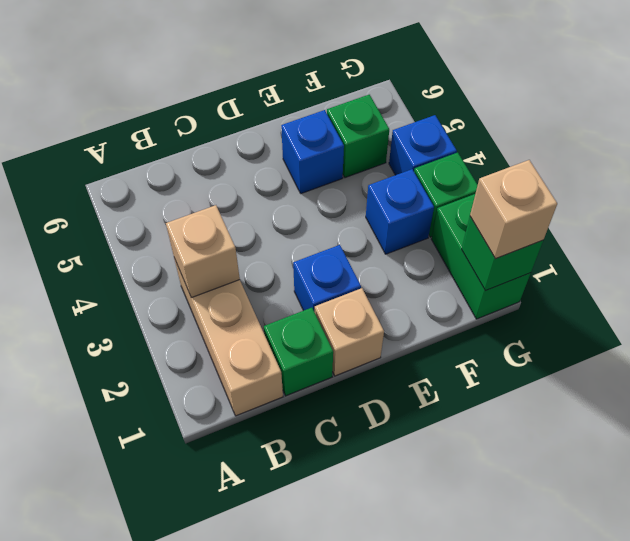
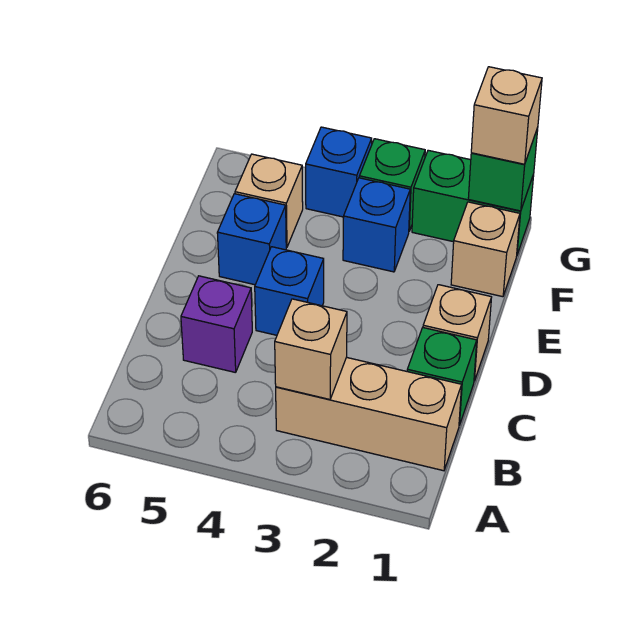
none -> purple brick C5 level 1
blue brick D2 level 1 -> blue brick D4 level 1
none -> tan brick F1 level 1
green brick F5 level 1 -> tan brick F5 level 1

